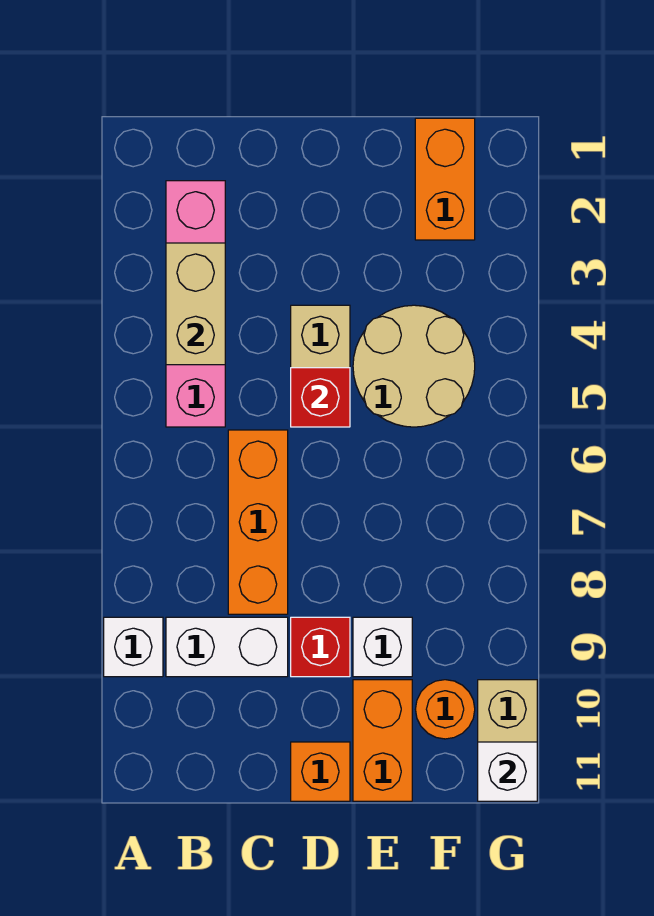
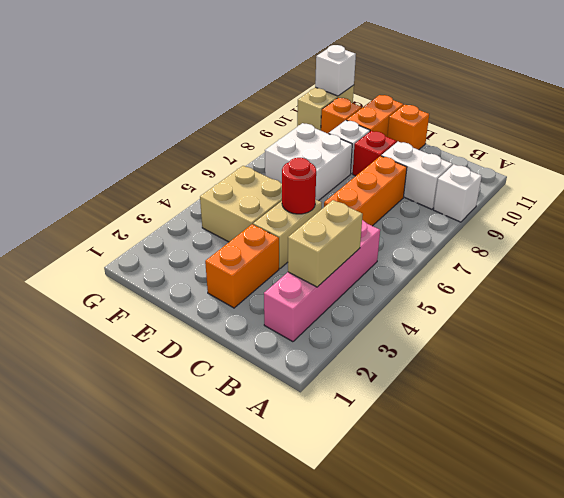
red brick D5 level 2 -> red round brick D5 level 2
tan round brick E4:F5 level 1 -> tan brick E4:F5 level 1
none -> white brick E7:F8 level 1
orange brick F1:F2 level 1 -> orange brick D2:D3 level 1
orange round brick F10 level 1 -> orange brick F10 level 1

